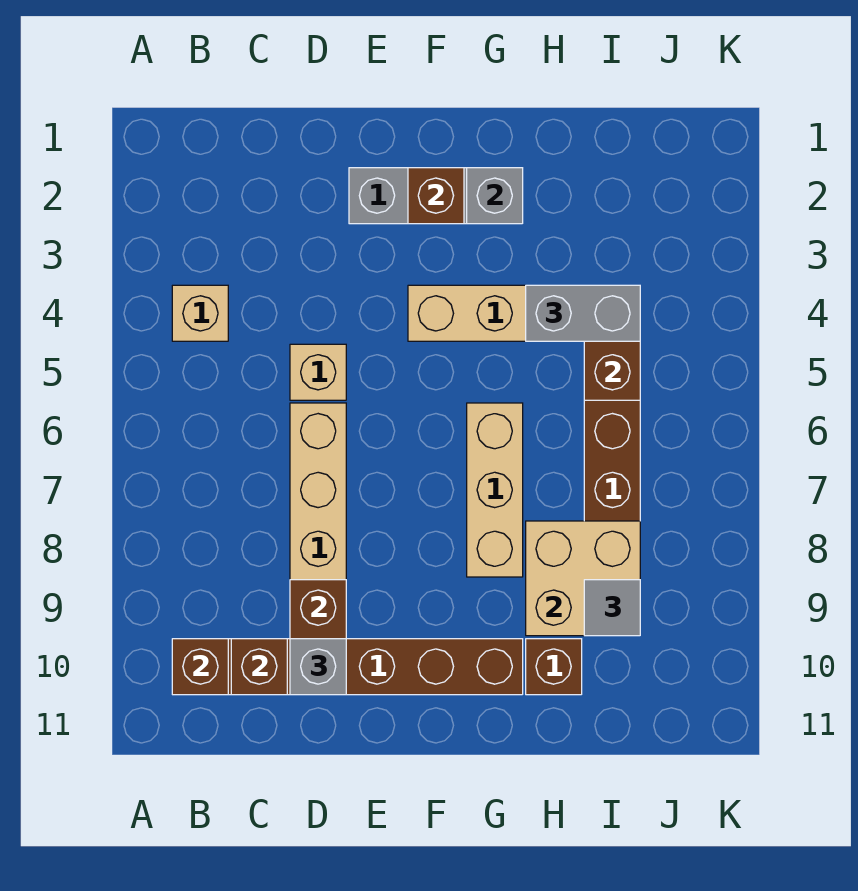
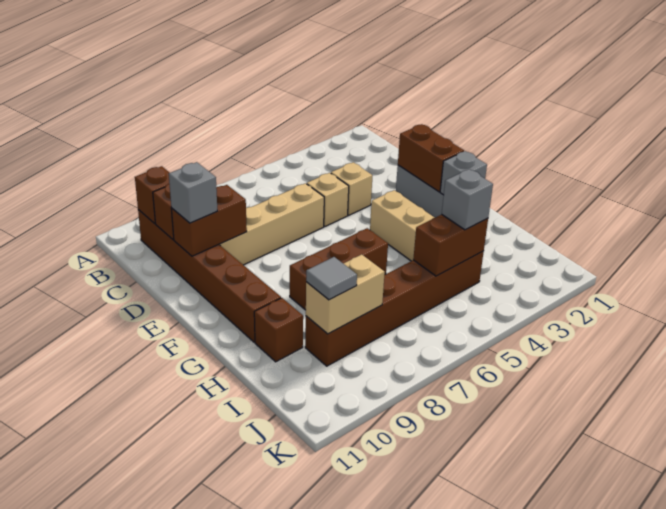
tan brick B4 level 1 -> tan brick D4 level 1
brown brick F2 level 2 -> brown brick E2:F2 level 2
tan brick G6:G8 level 1 -> brown brick G6:G8 level 1
grey brick H4:I4 level 3 -> grey brick I4 level 3
tan brick H8:I9 level 2 -> tan brick I8:I9 level 2

